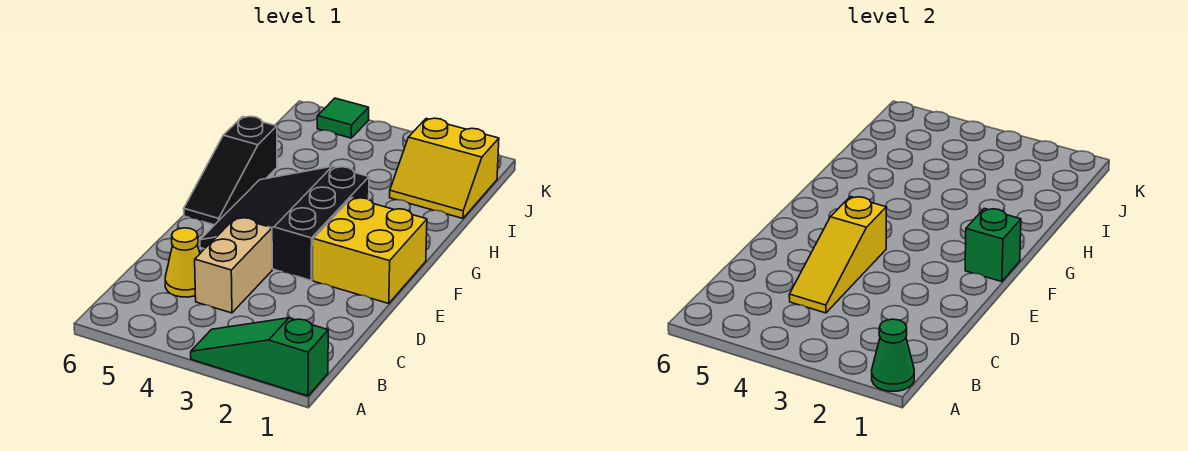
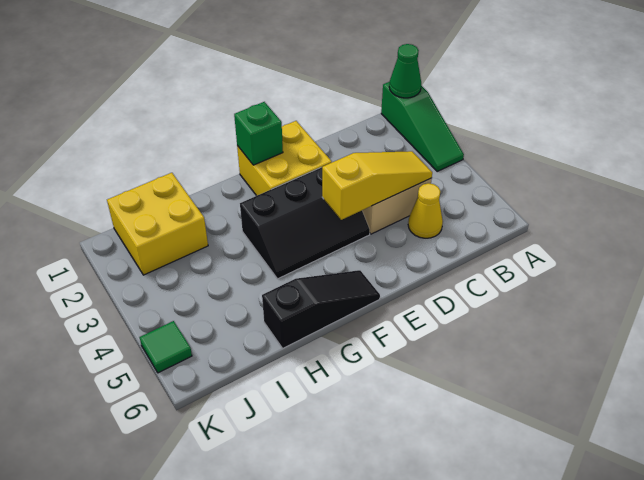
black slope E3:G5 level 1 top 3 -> black slope E3:G4 level 1 top 3
yellow slope I1:J2 level 1 top J -> yellow brick I1:J2 level 1

